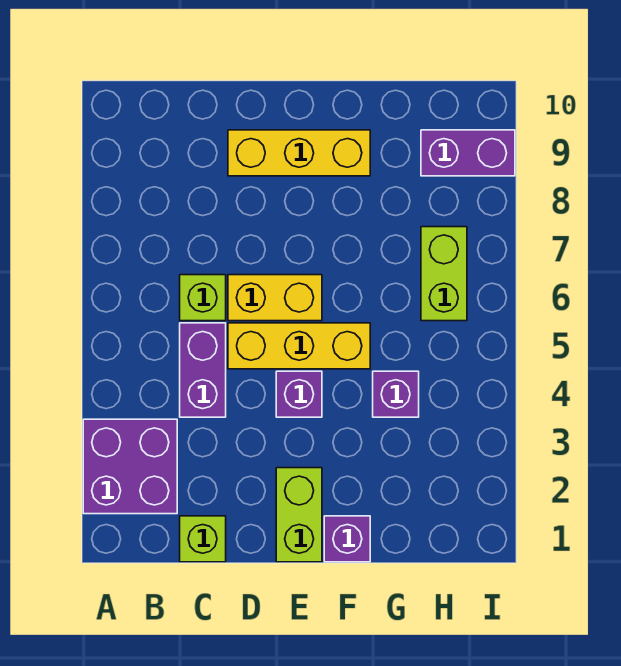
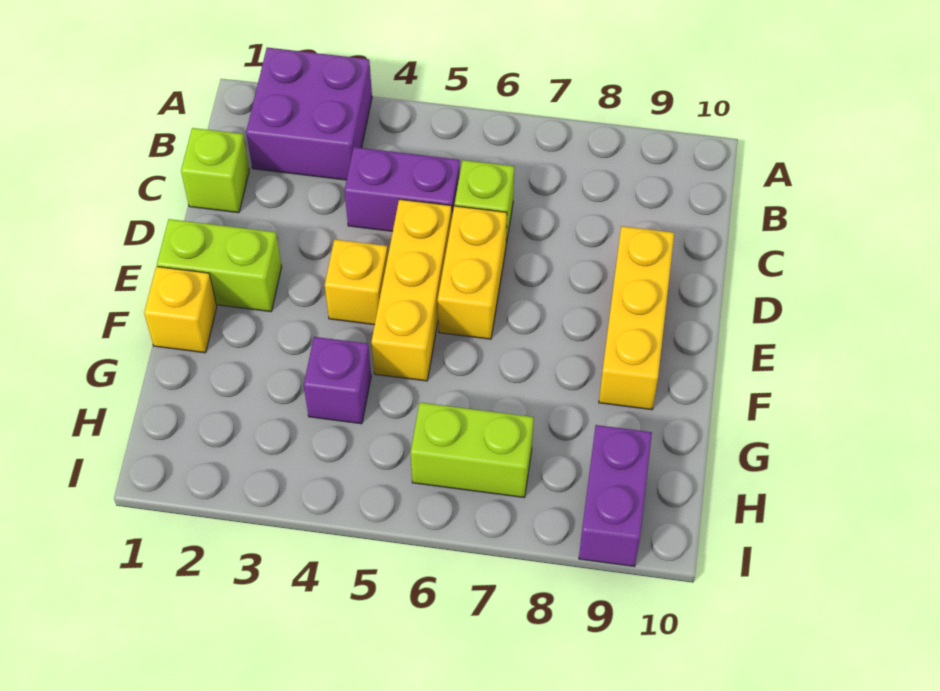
purple brick E4 level 1 -> yellow brick E4 level 1
purple brick F1 level 1 -> yellow brick F1 level 1

